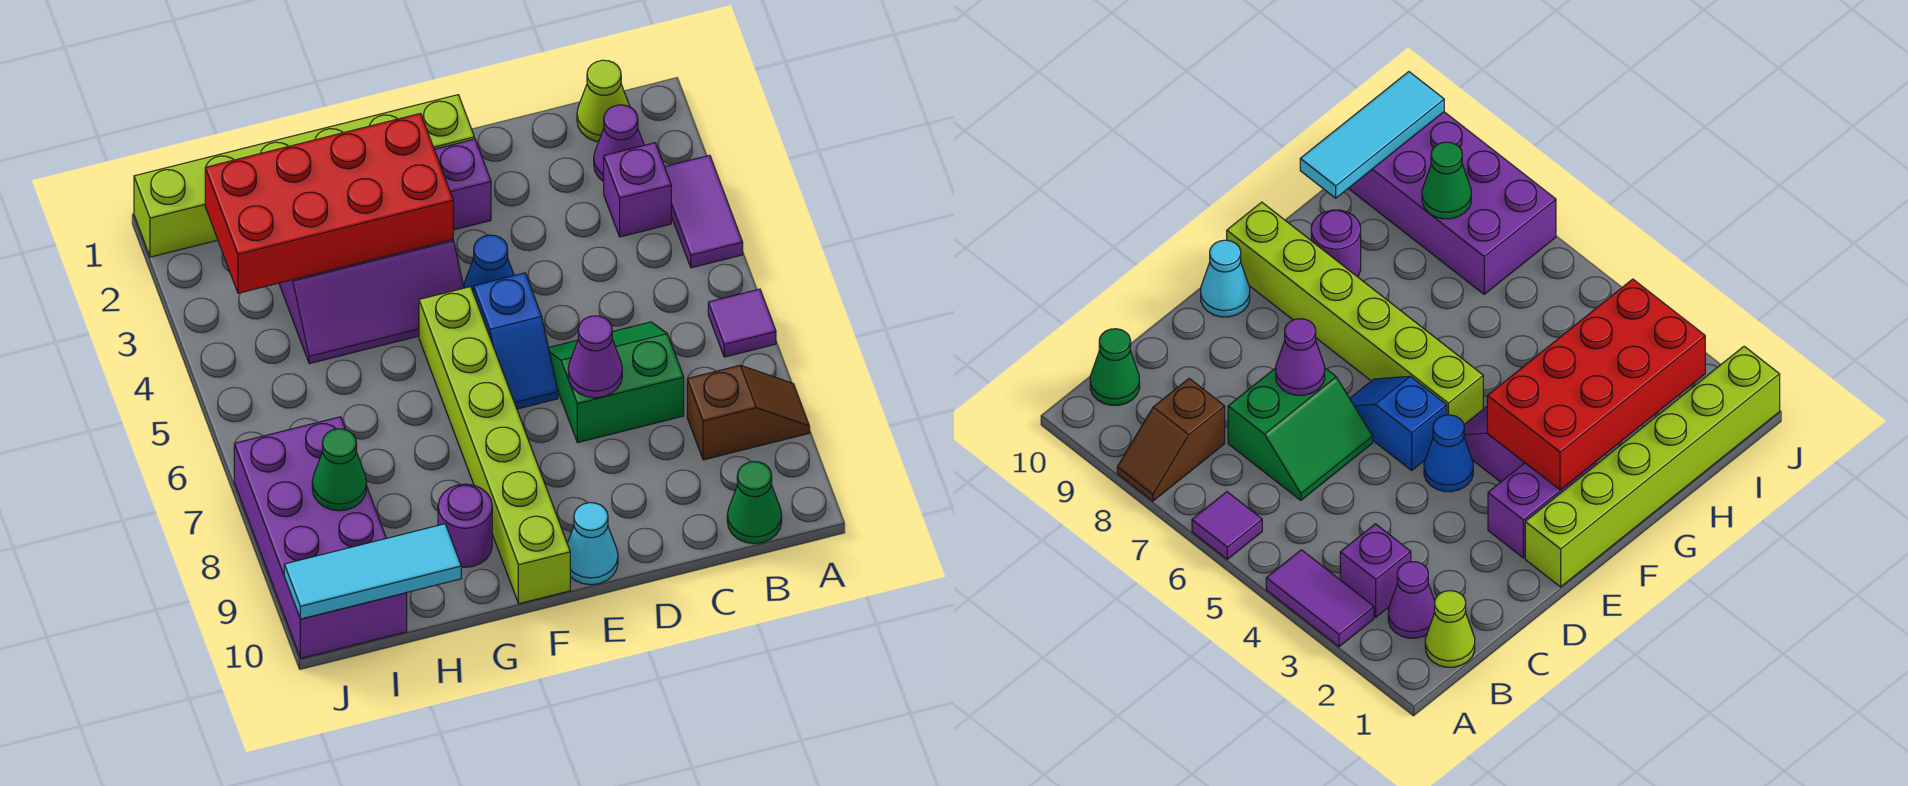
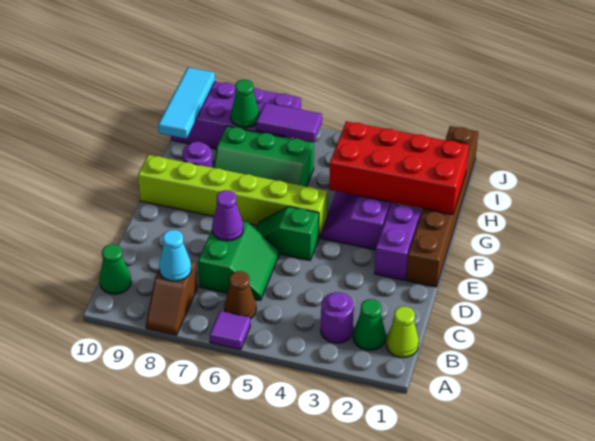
purple tile A3:A4 level 1 -> purple tile I6:I7 level 2
purple cone B2 level 1 -> green cone B2 level 1
purple brick B3 level 1 -> purple round brick B3 level 1
none -> brown cone B6 level 1
lime brick E1:J1 level 1 -> brown brick E1:J1 level 1
blue cone E4 level 1 -> none
blue slope E5:E6 level 1 top 5 -> green slope E5:E6 level 1 top 5
cyan cone E10 level 1 -> cyan cone B8 level 2
red brick F2:I3 level 2 -> red brick G1:H4 level 2
none -> green slope G6:H8 level 1 top H

